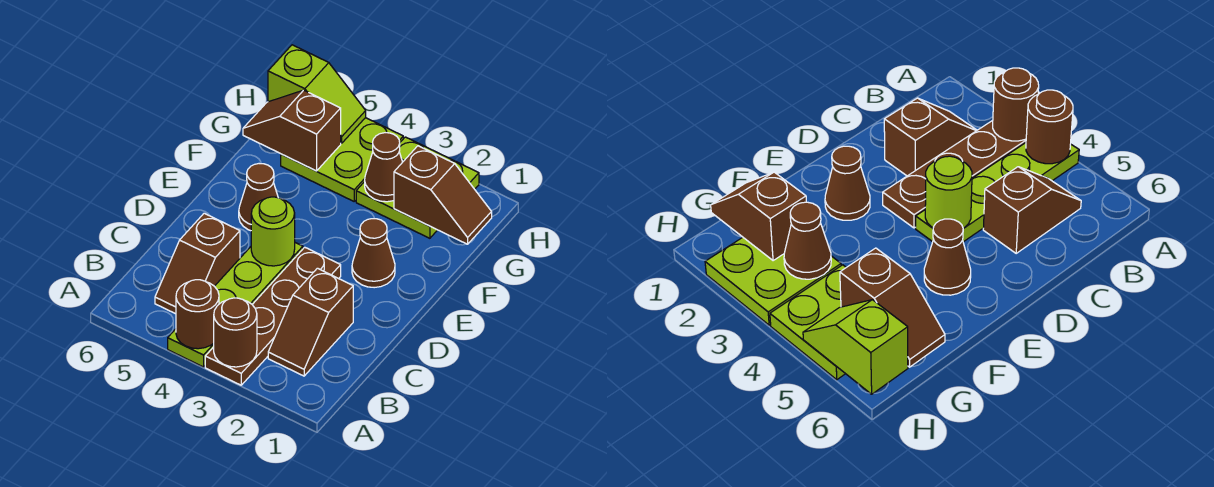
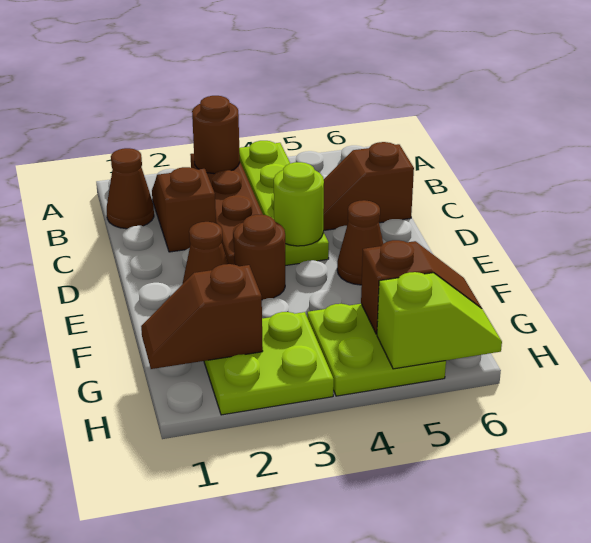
brown round brick A4 level 2 -> brown round brick E3 level 1
brown slope B5:C5 level 1 top C -> brown slope C5:C6 level 1 top 6
brown cone G3 level 2 -> brown cone B1 level 1
lime slope H5:H6 level 2 top 6 -> lime slope H5:H6 level 2 top 5

